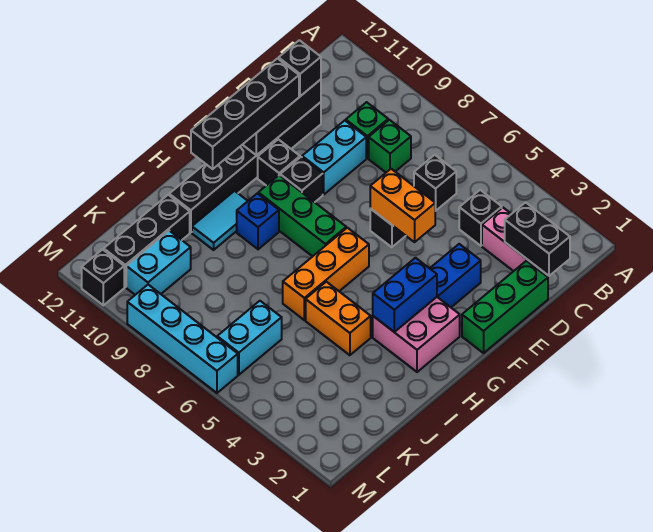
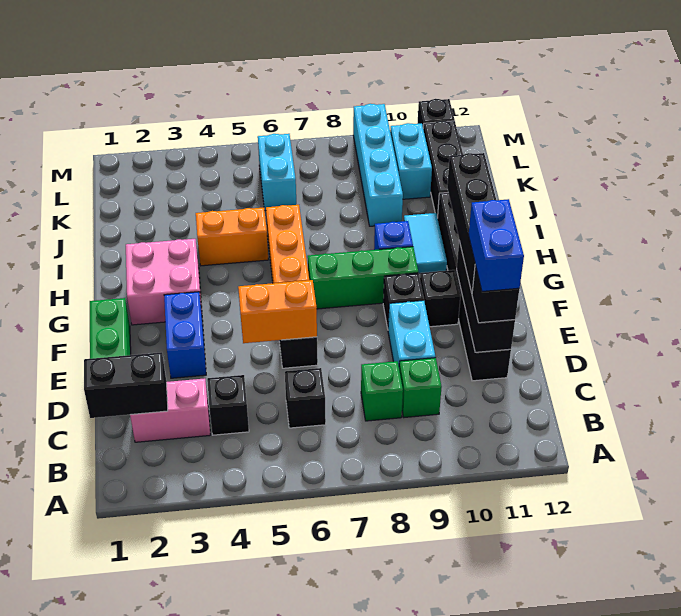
blue brick G3:H3 level 2 -> blue brick D11:E11 level 4
cyan brick M6:M9 level 1 -> cyan brick J9:M9 level 1

